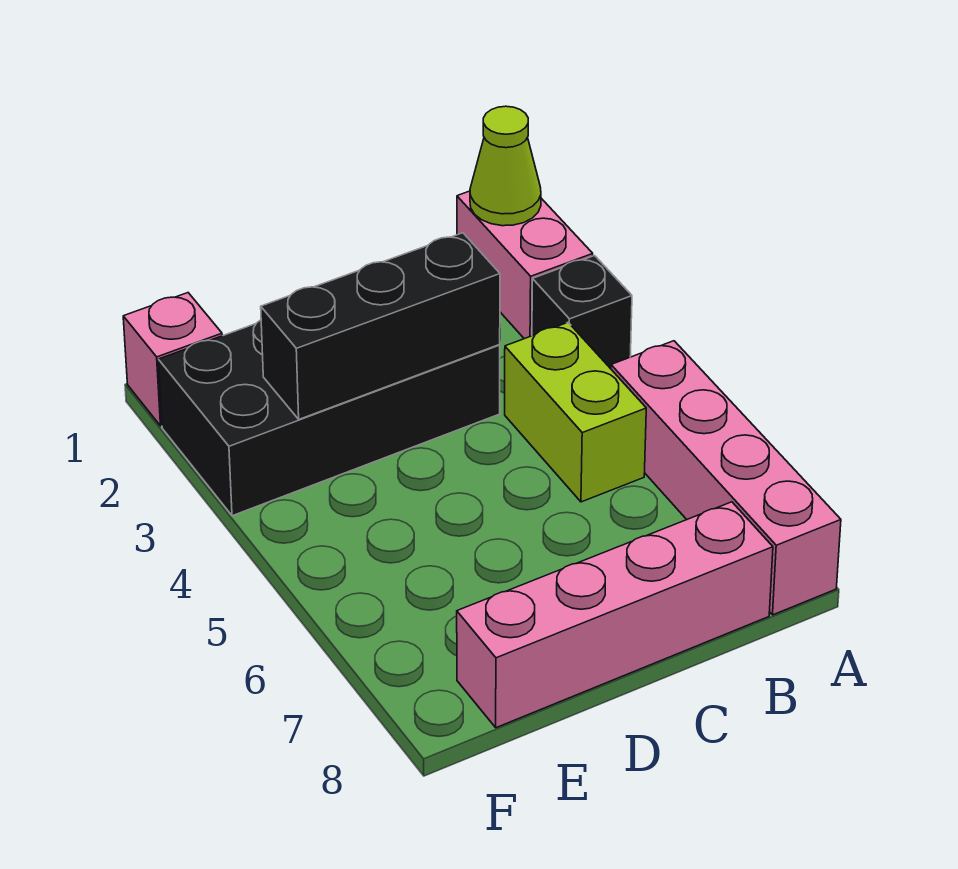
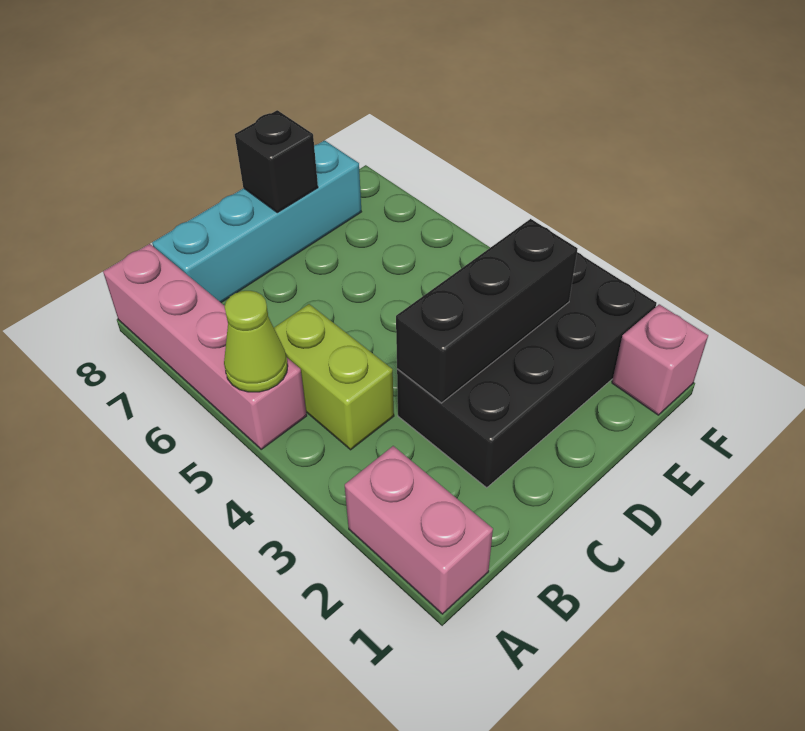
lime cone A1 level 2 -> lime cone A5 level 2
black brick A3 level 1 -> black brick D8 level 2
pink brick B8:E8 level 1 -> cyan brick B8:E8 level 1

